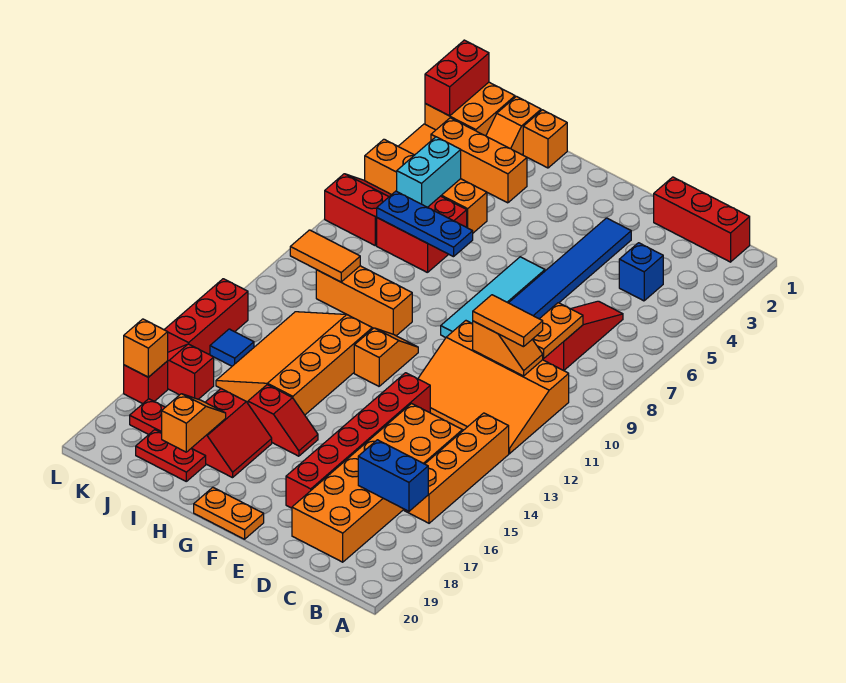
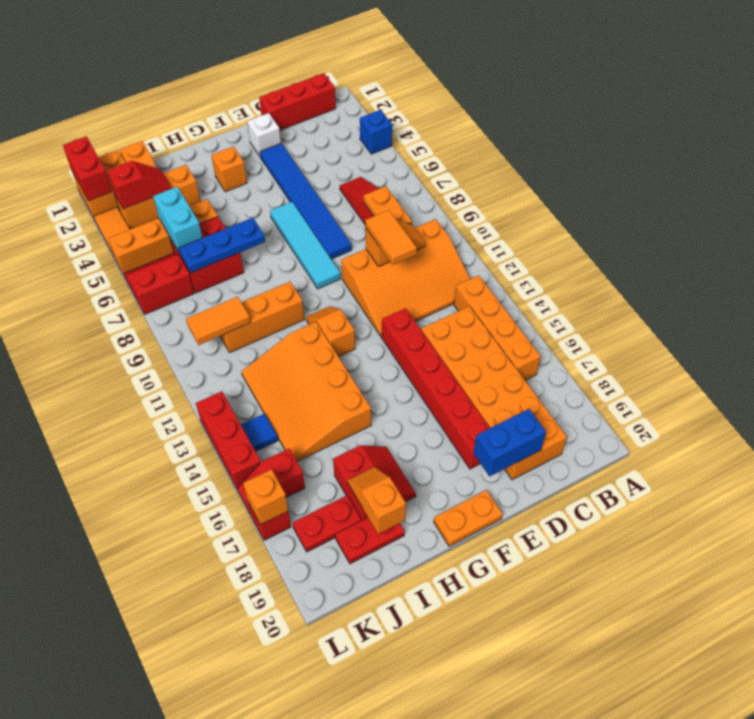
blue brick B17:C17 level 2 -> blue brick D19:E19 level 2
blue brick C4 level 1 -> blue brick A4 level 1
orange tile C10:D10 level 3 -> orange tile D10:D11 level 3
none -> white brick E2 level 1
red slope G16:H16 level 1 top H -> red slope J3:K3 level 2 top K
orange brick I1 level 1 -> orange brick G3 level 1

